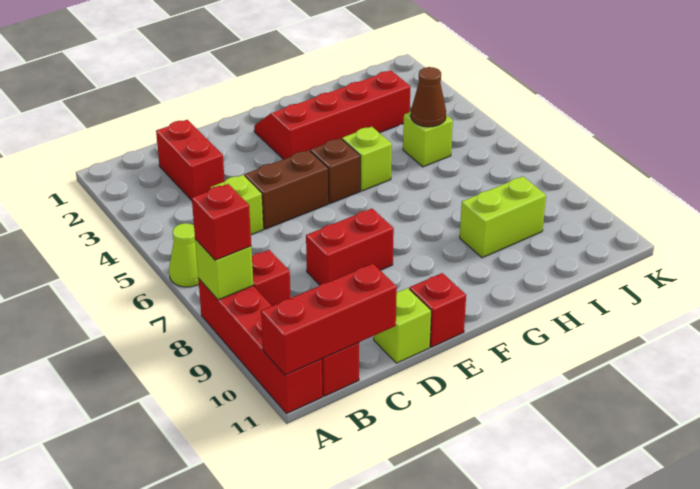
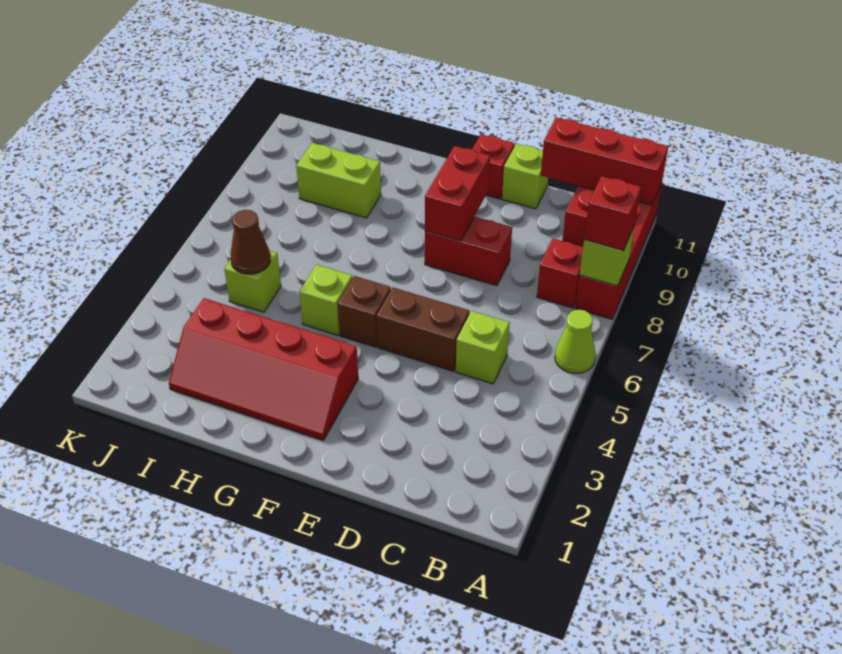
red brick C2:C3 level 1 -> red brick E8:E9 level 2

